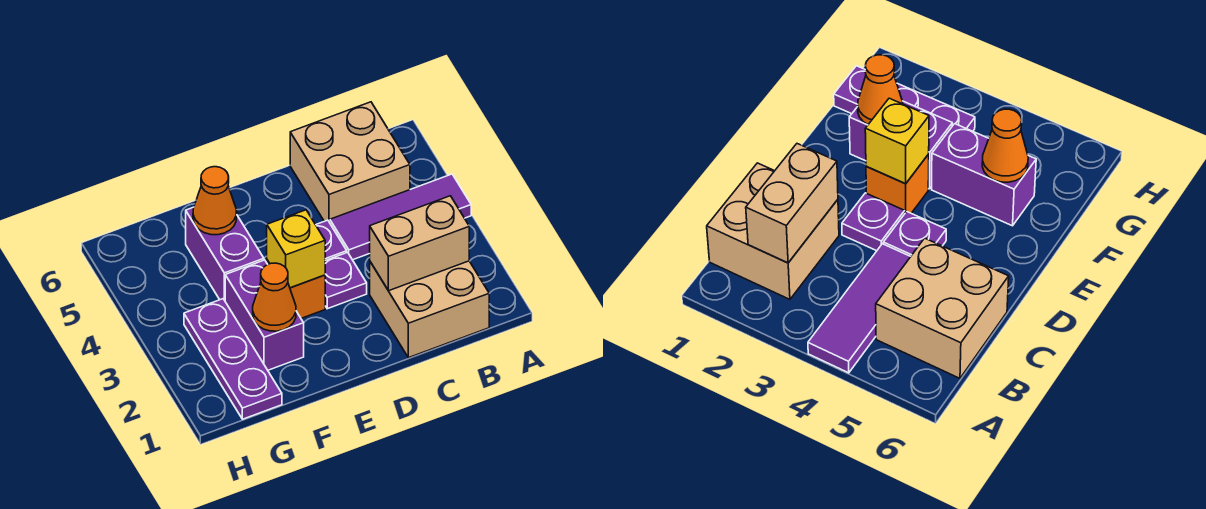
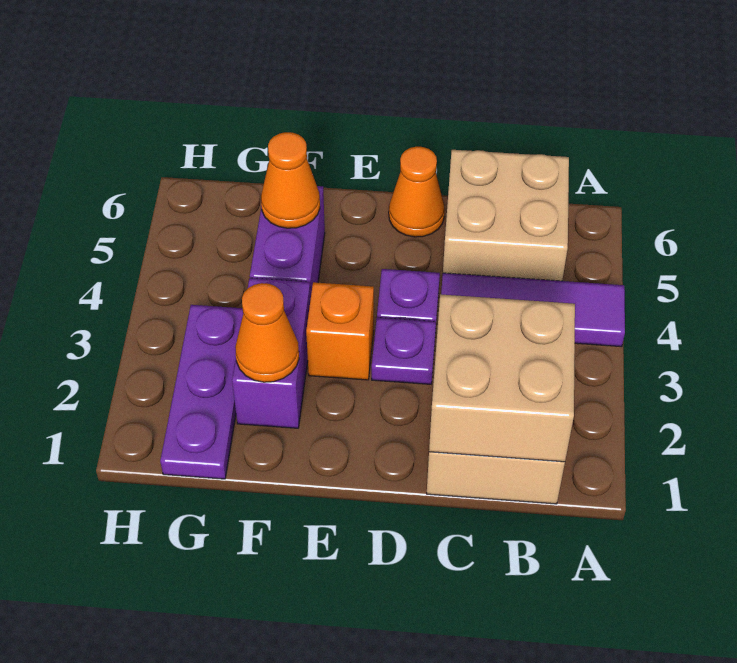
tan brick B2:C2 level 2 -> tan brick B1:C2 level 2
none -> orange cone D6 level 1
yellow brick E3 level 2 -> none

